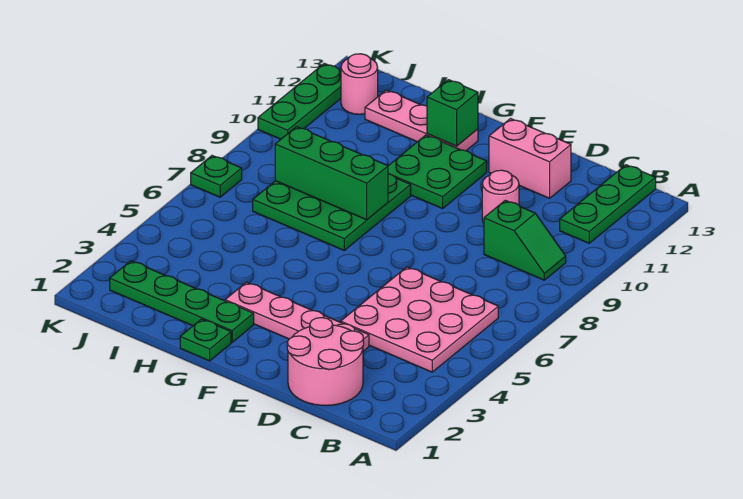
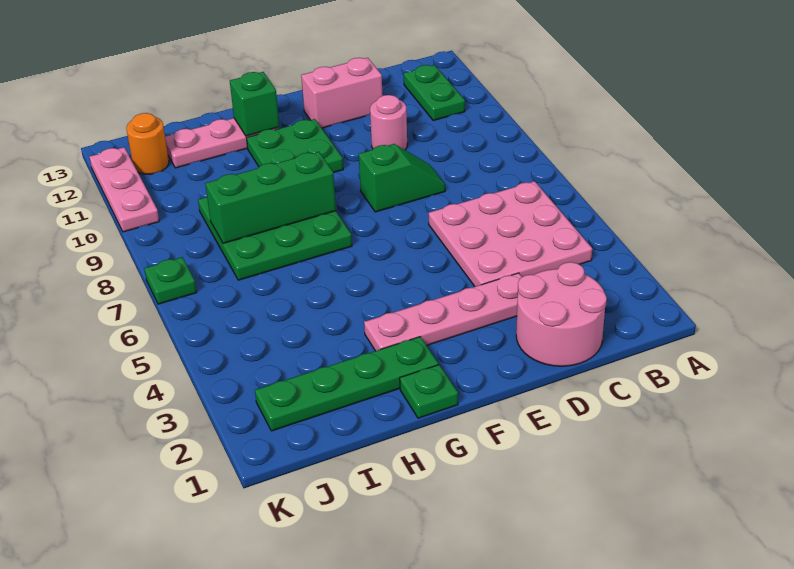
green slope B9:C9 level 1 top C -> green slope D8:E8 level 1 top E
green plate B11:B13 level 1 -> green plate B11:B12 level 1
pink round brick J12 level 1 -> orange round brick J12 level 1
green plate K10:K12 level 1 -> pink plate K10:K12 level 1

